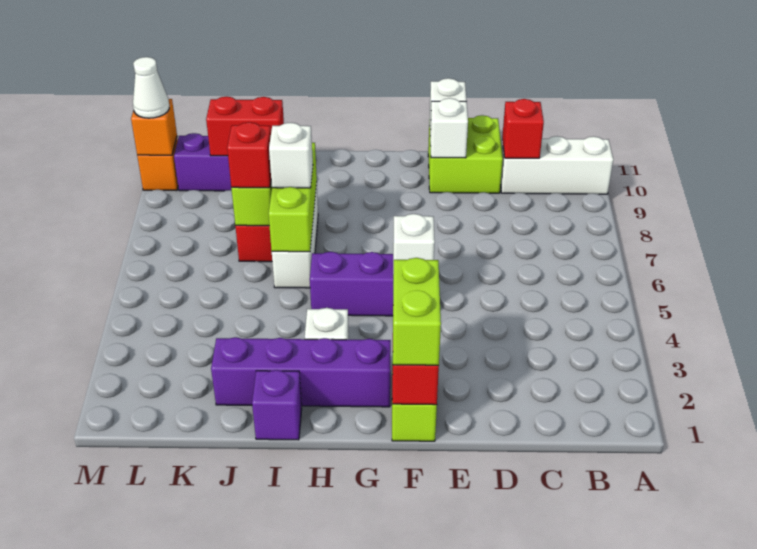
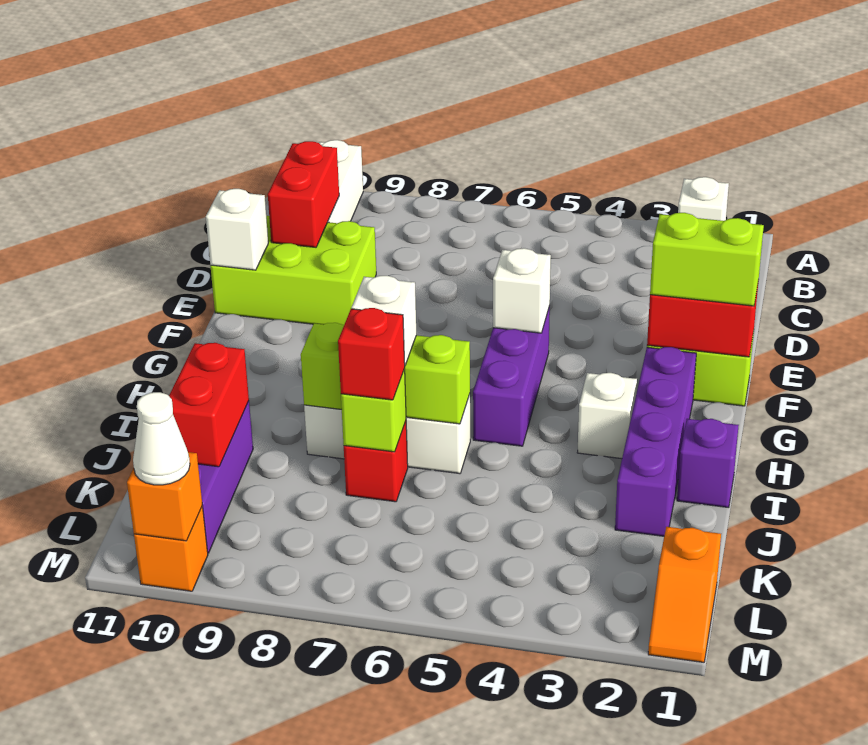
red brick C10 level 2 -> red brick C10:D10 level 2
lime brick D10:E11 level 1 -> lime brick D9:E11 level 1
white brick E10 level 2 -> white brick A2 level 1
none -> orange slope L1:M1 level 1 top L

